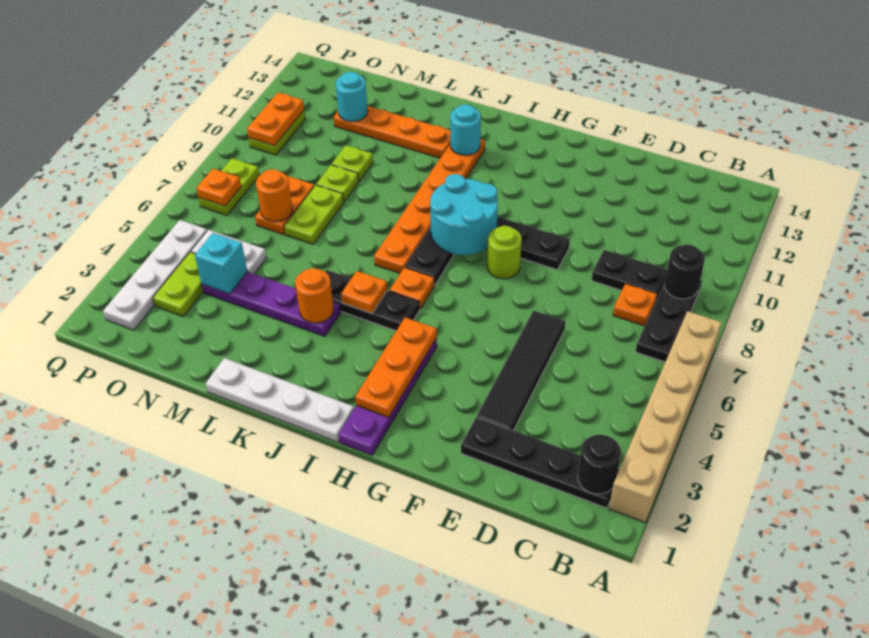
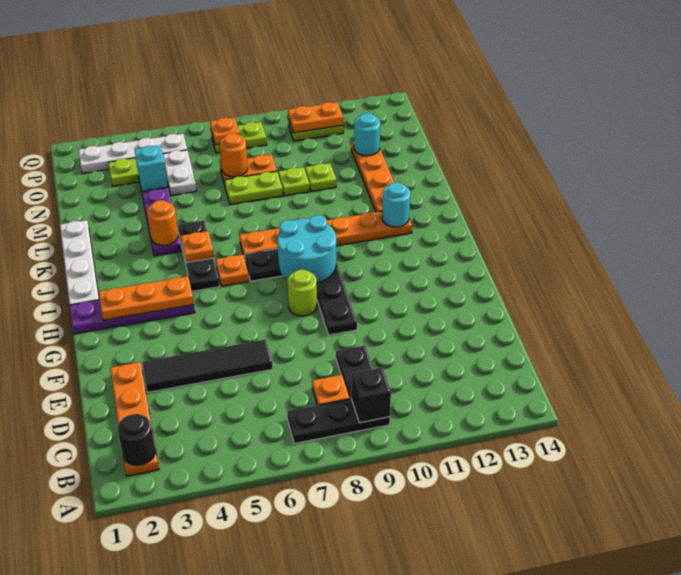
tan brick A2:A7 level 1 -> none
black plate B2:E2 level 1 -> orange plate B2:E2 level 1
black round brick B9 level 2 -> black brick B9 level 2

